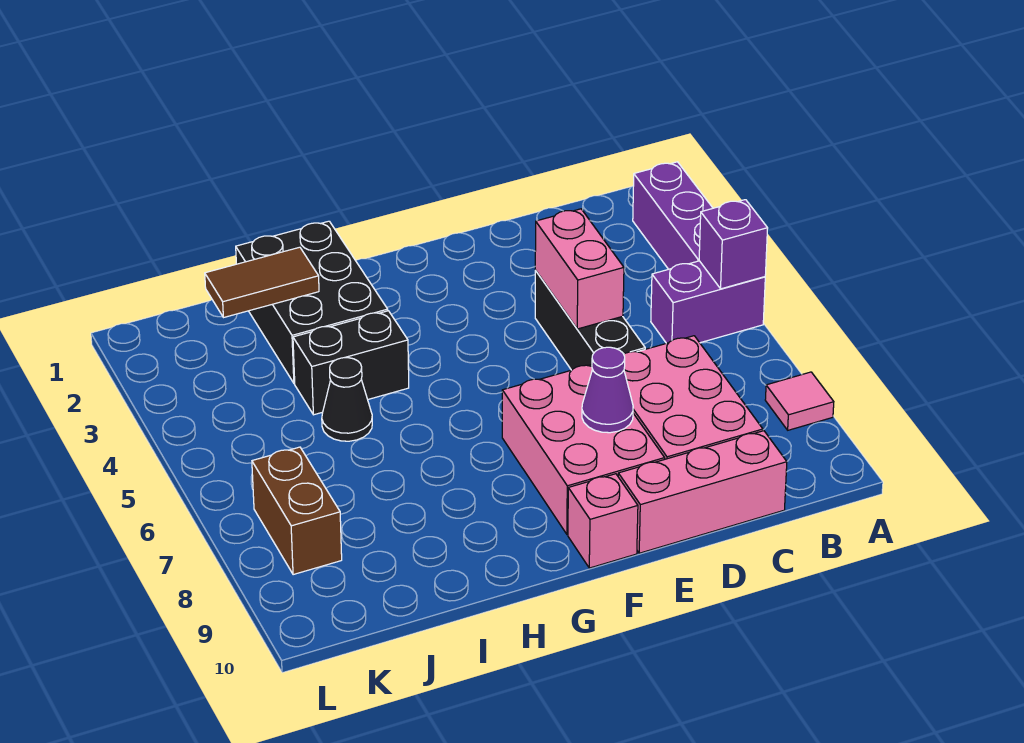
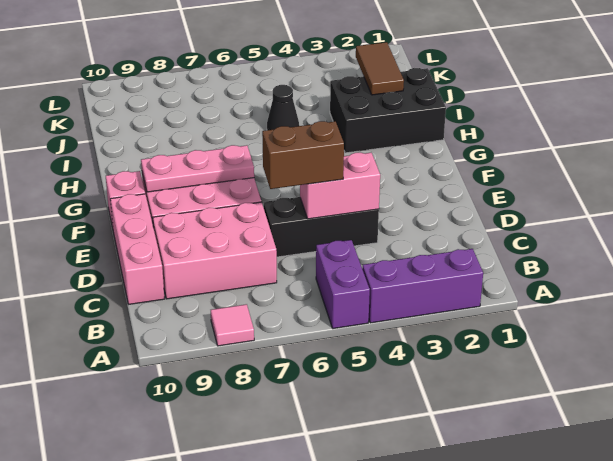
purple brick A5 level 2 -> none
purple cone E8 level 2 -> none
none -> pink plate F7:F9 level 2
black brick H4:I4 level 1 -> none
brown brick K7:K8 level 1 -> brown brick D5:D6 level 3

